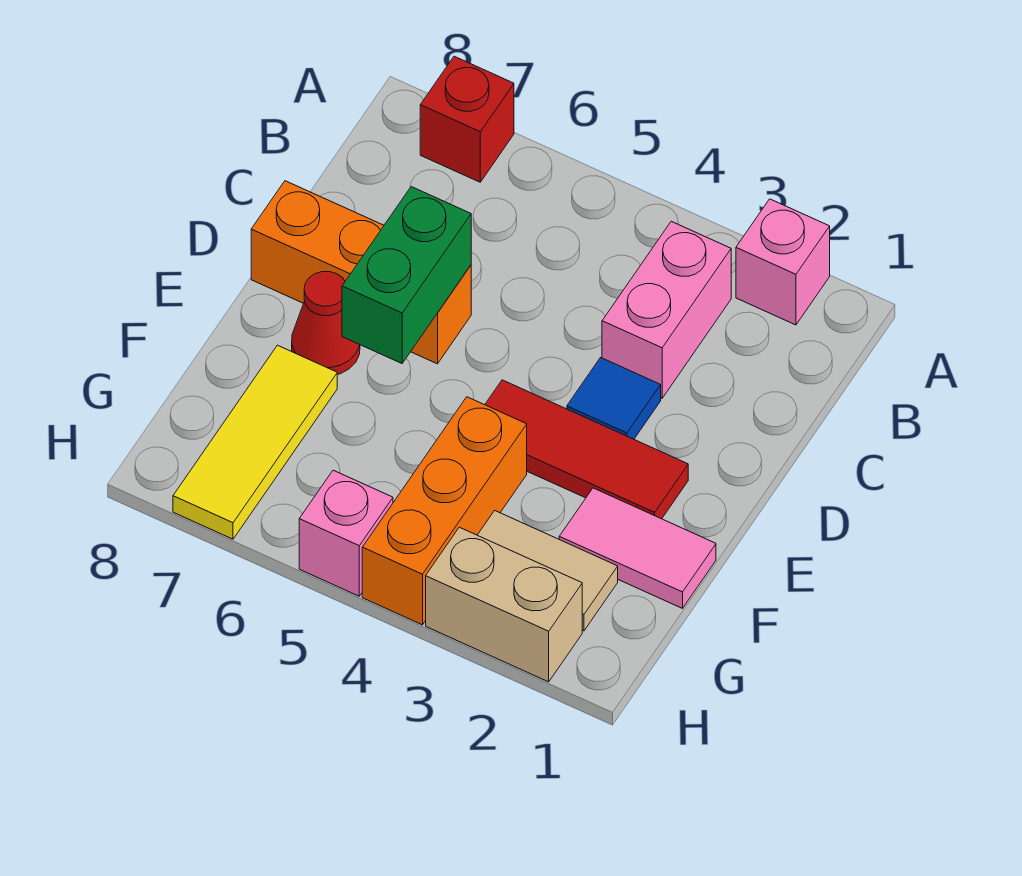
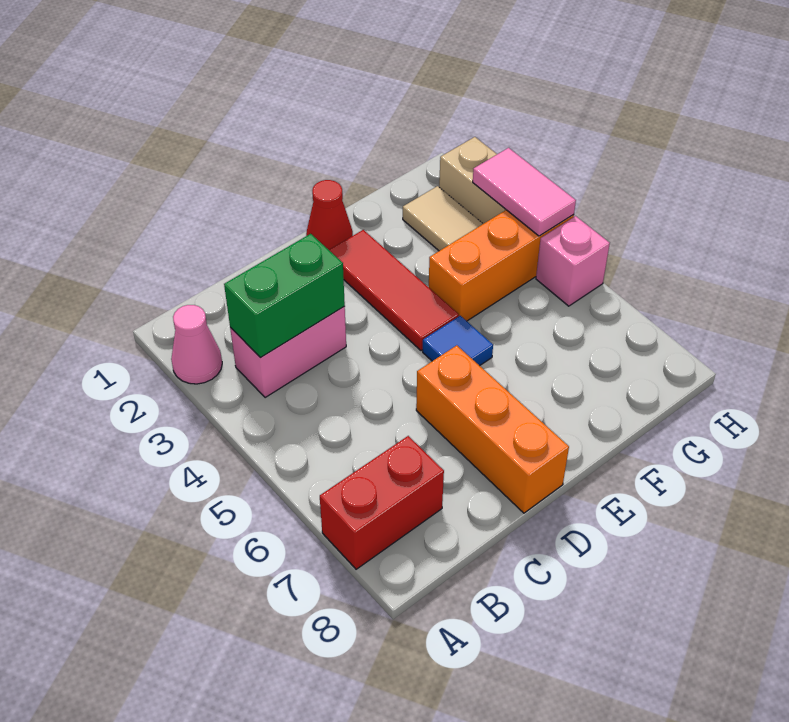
pink brick A2 level 1 -> pink cone A2 level 1
red brick A7 level 1 -> red brick A7:B7 level 1
blue tile D3 level 1 -> blue tile E5 level 1
green brick D6:E6 level 2 -> green brick B3:C3 level 2
red cone E7 level 1 -> red cone E1 level 1
pink tile F1:F2 level 1 -> pink tile H3:H4 level 2
yellow tile F7:H7 level 1 -> none

